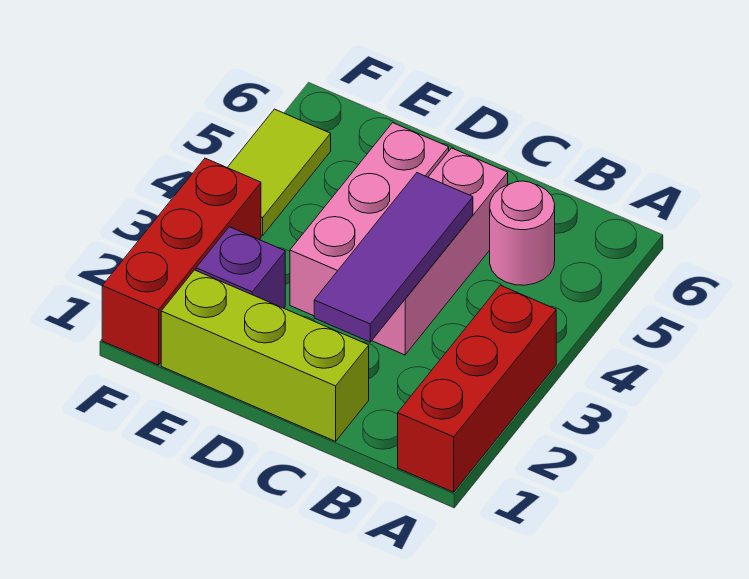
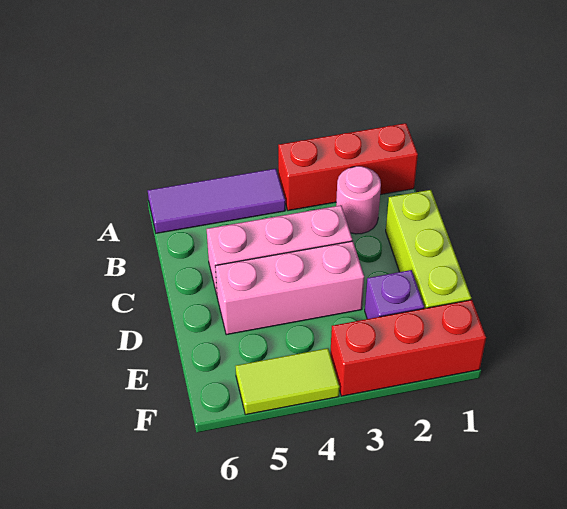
pink round brick B5 level 1 -> pink round brick B2 level 1
purple tile C2:C4 level 2 -> purple tile A4:A6 level 1

